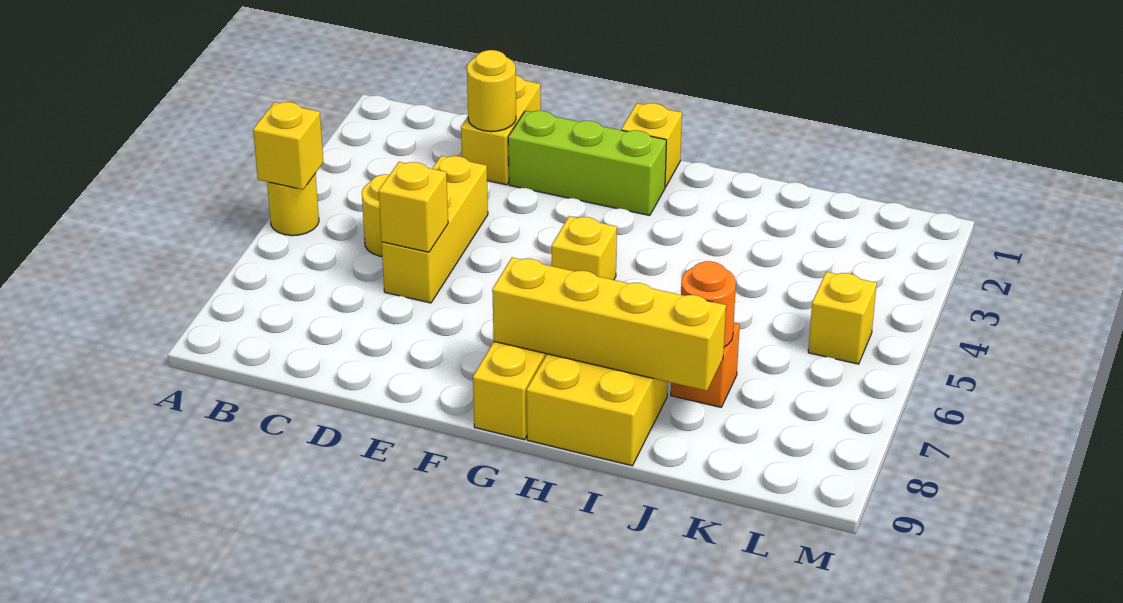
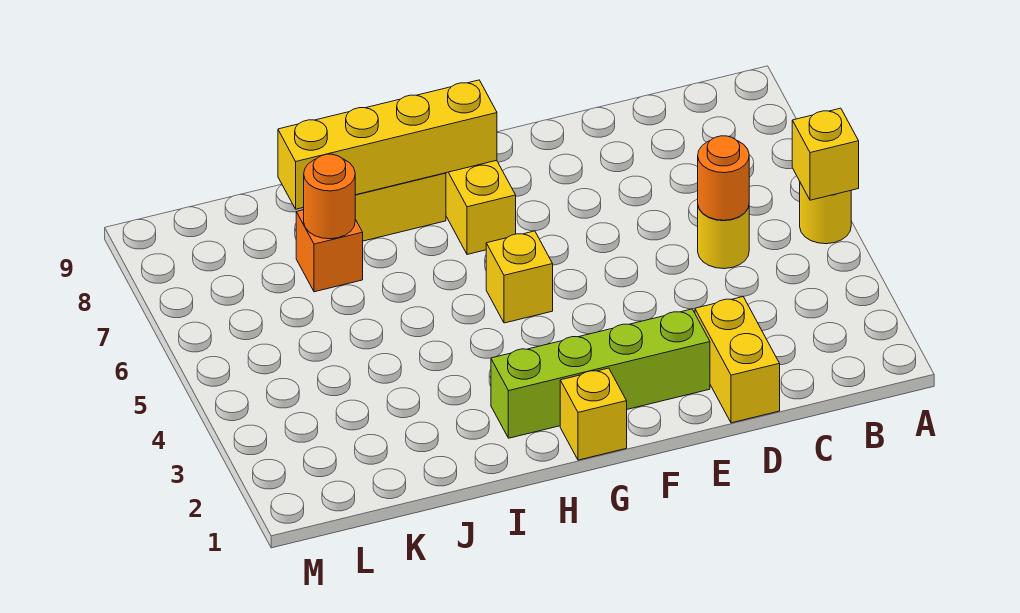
none -> orange round brick C5 level 2
yellow round brick D2 level 2 -> none
yellow brick D4:D6 level 1 -> none
yellow brick D6 level 2 -> none
lime brick E2:G2 level 1 -> lime brick E2:H2 level 1
yellow brick L5 level 1 -> none

